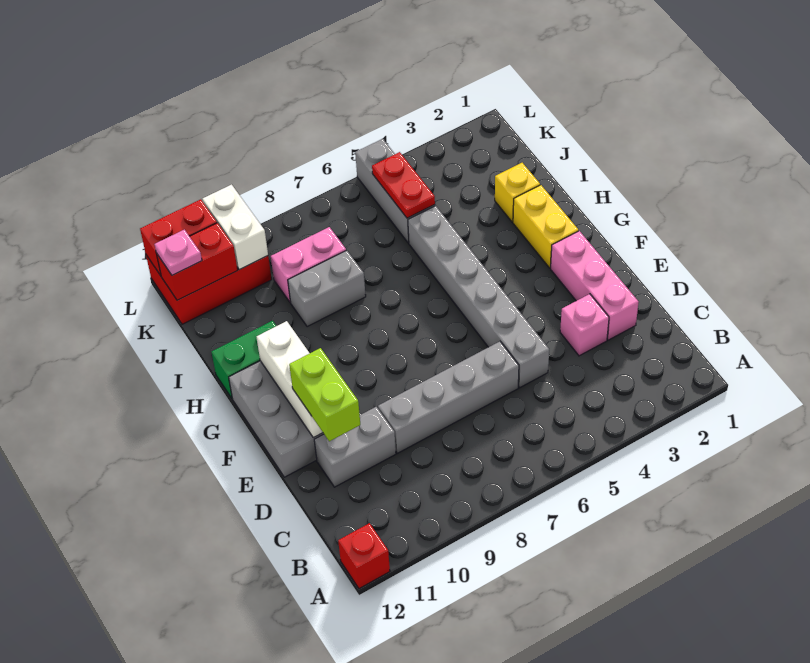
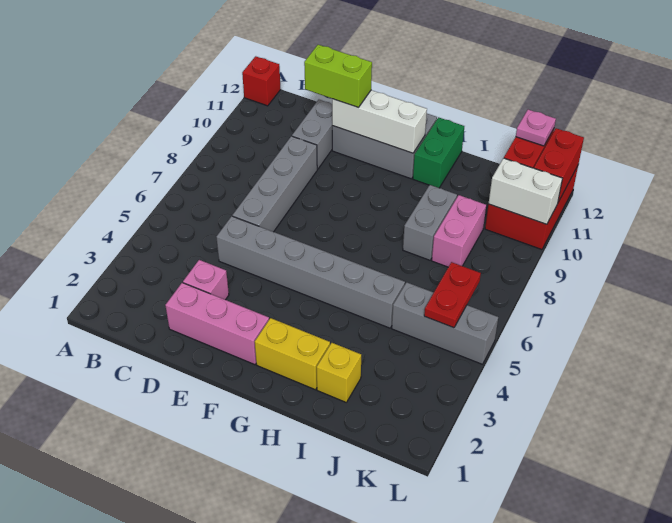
red plate J5:K5 level 2 -> red plate K5:K6 level 2

